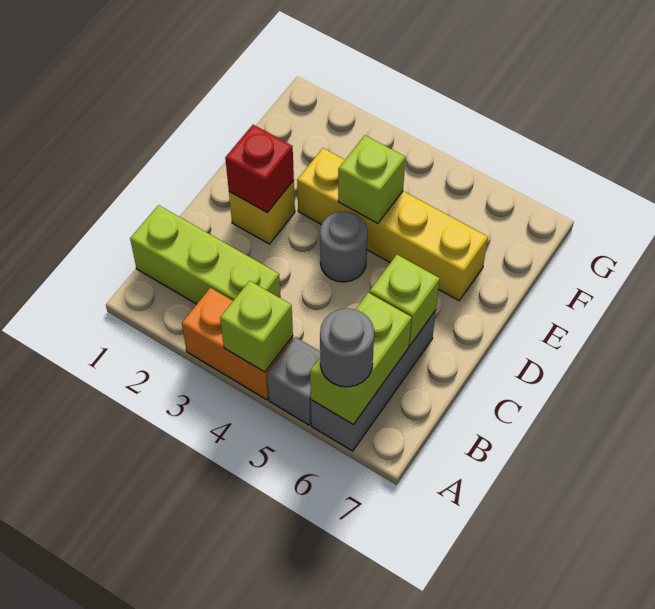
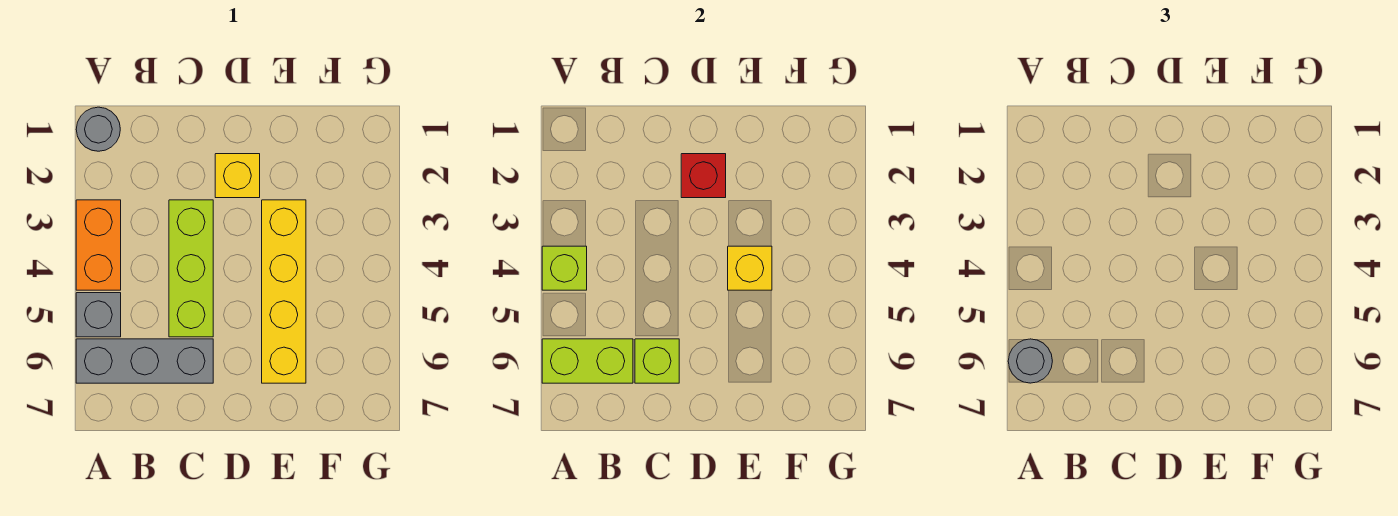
lime brick B1:B3 level 1 -> lime brick C3:C5 level 1
grey round brick D4 level 1 -> grey round brick A1 level 1
lime brick E4 level 2 -> yellow brick E4 level 2

